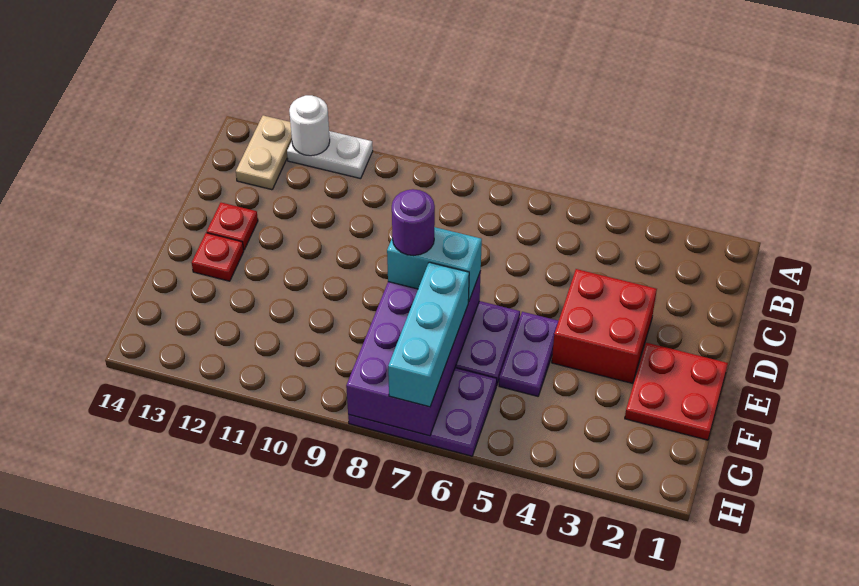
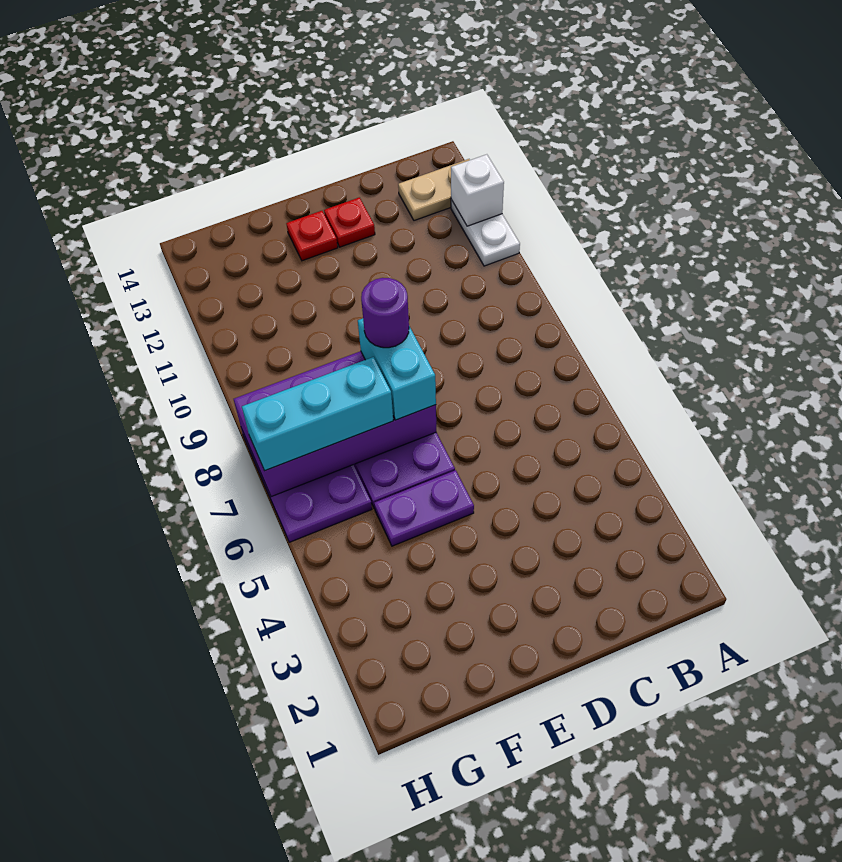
white round brick A12 level 2 -> white brick A12 level 2
red brick D3:E4 level 1 -> none
red plate E1:F2 level 1 -> none

